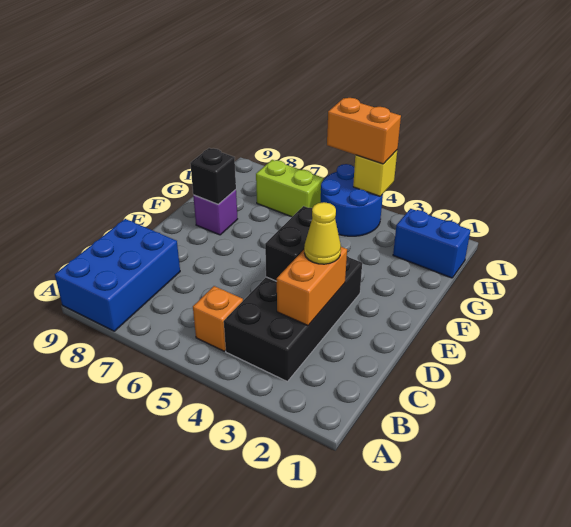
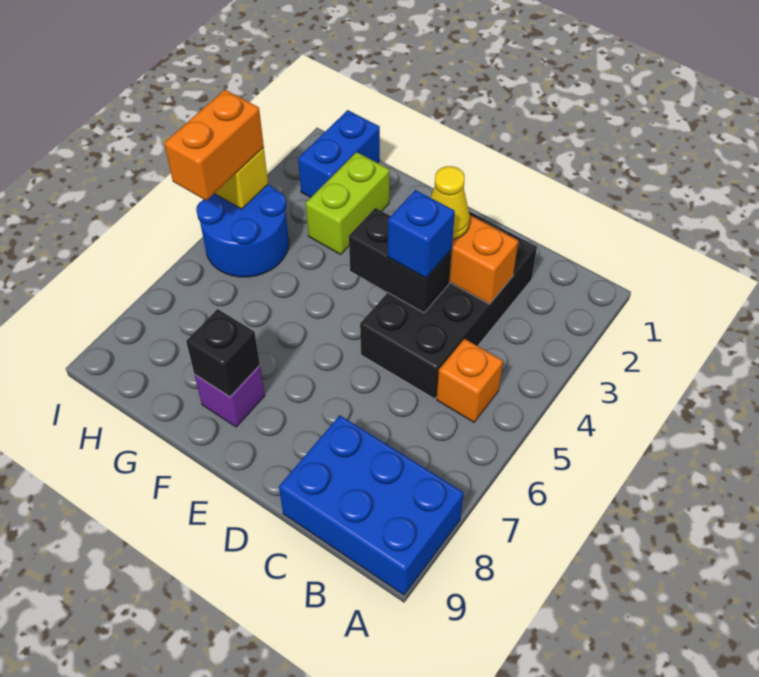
black brick B3:E4 level 1 -> black brick C2:D5 level 1
none -> blue brick D4 level 3
lime brick H6:H7 level 1 -> lime brick G2:G3 level 1

